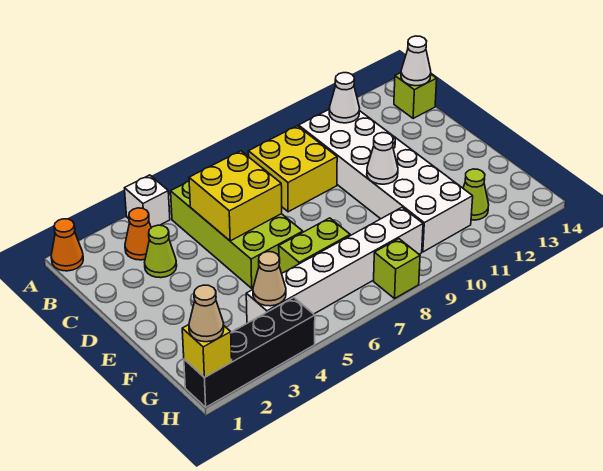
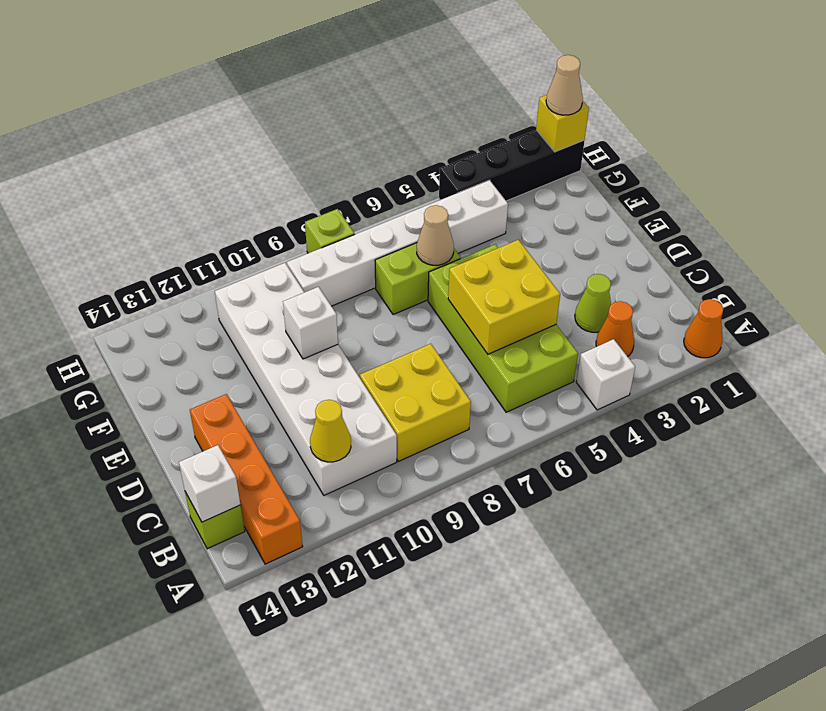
none -> orange brick A13:D13 level 1
white cone B11 level 2 -> yellow cone B11 level 2
white cone B14 level 2 -> white brick B14 level 2
white cone E10 level 2 -> white brick E10 level 2
tan cone G4 level 2 -> tan cone F6 level 2
lime cone G12 level 1 -> none

